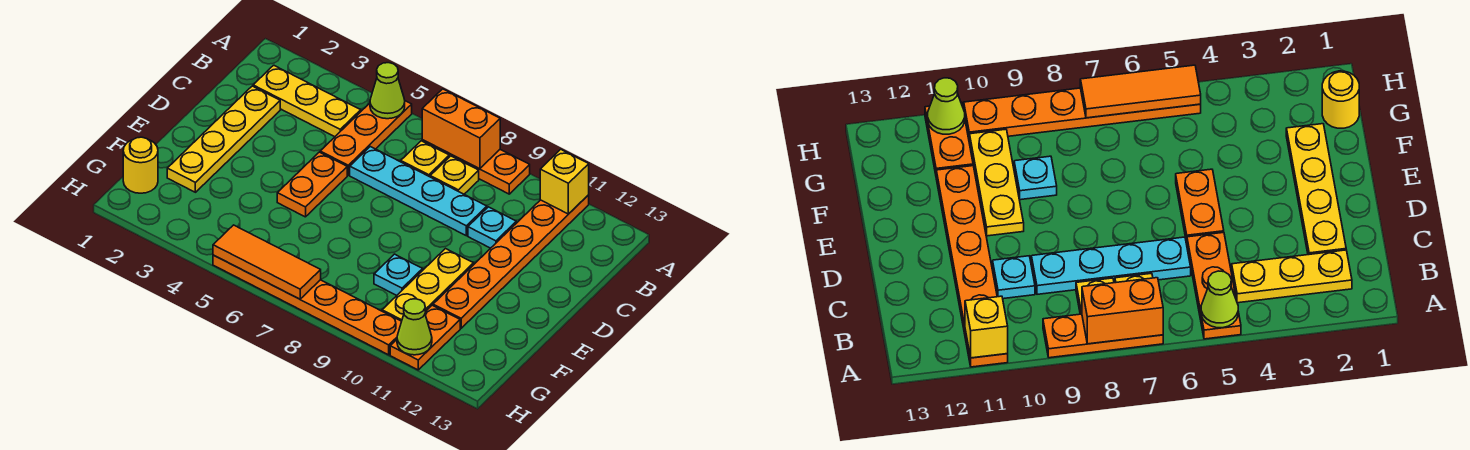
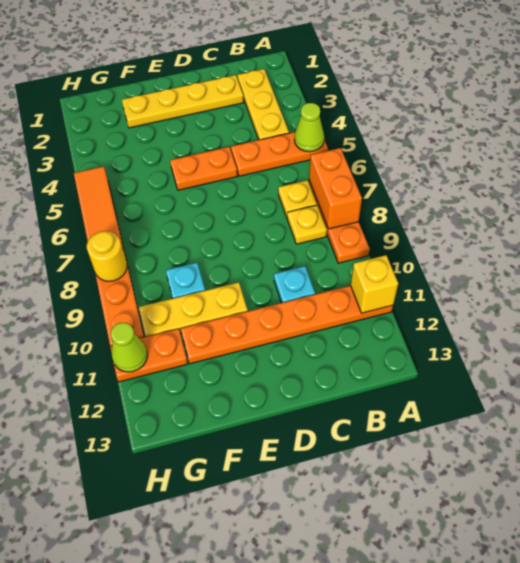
cyan plate C6:C9 level 1 -> none
yellow round brick G1 level 1 -> yellow round brick H8 level 2

